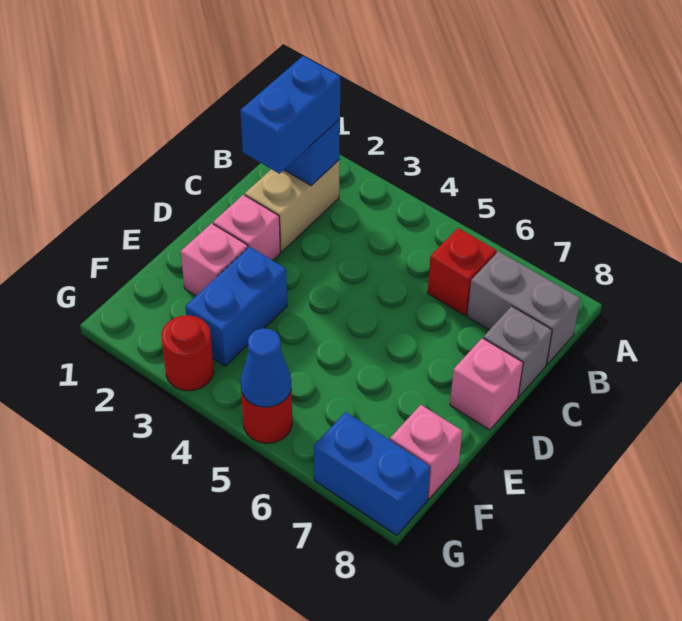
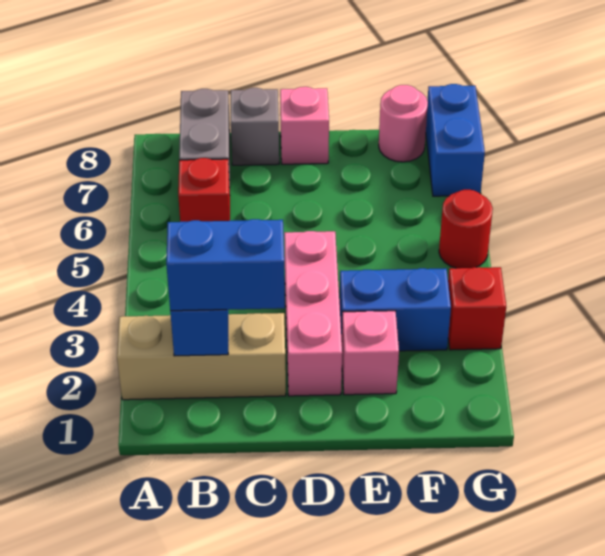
tan brick B2:C2 level 1 -> tan brick A2:C2 level 1
pink brick D2 level 1 -> pink brick D2:D4 level 1
pink brick F8 level 1 -> pink round brick F8 level 1
red round brick G3 level 1 -> red brick G3 level 1
blue cone G5 level 2 -> none

